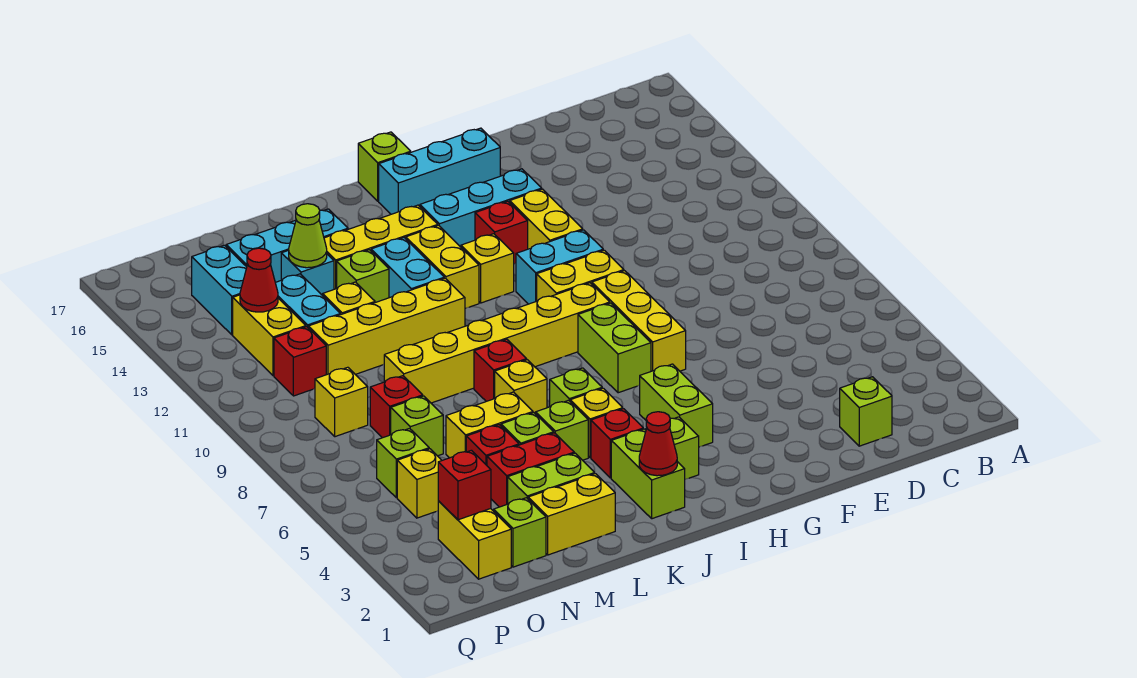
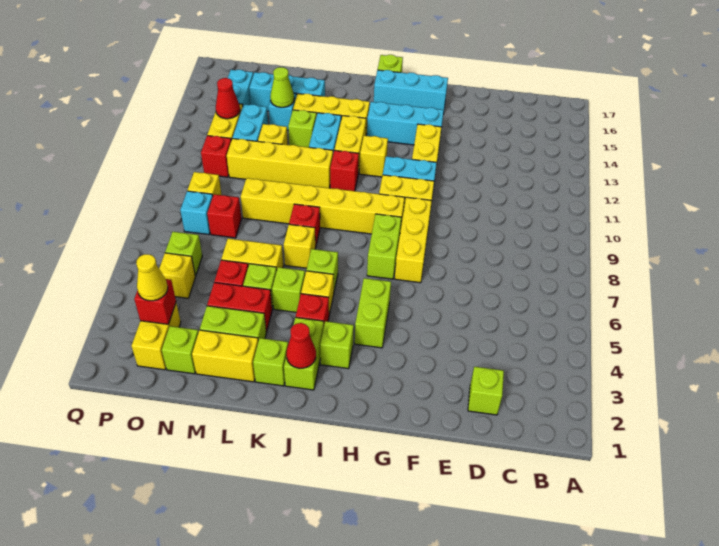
red brick H13 level 1 -> red brick J11 level 1
lime brick N7 level 1 -> lime brick K2 level 1
none -> yellow cone O3 level 3
none -> cyan brick O8 level 1

